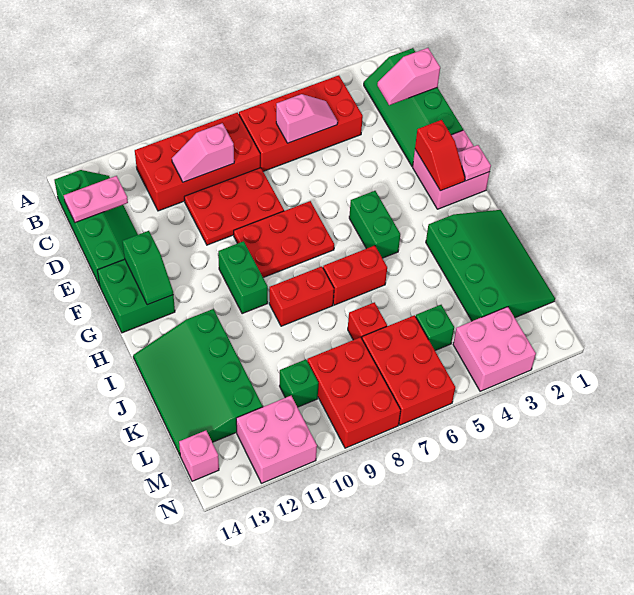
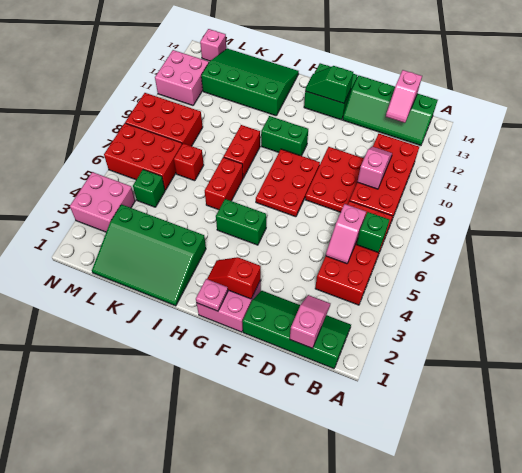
pink plate C13:C14 level 2 -> pink slope C13:C14 level 2 top 14
green brick L10 level 1 -> green brick B6 level 2

